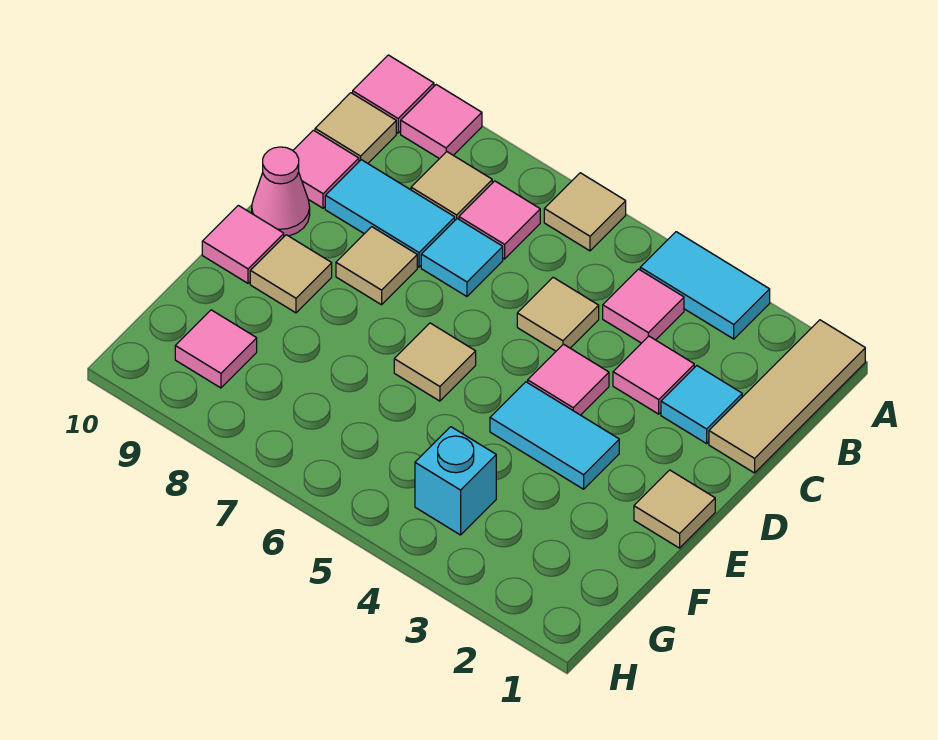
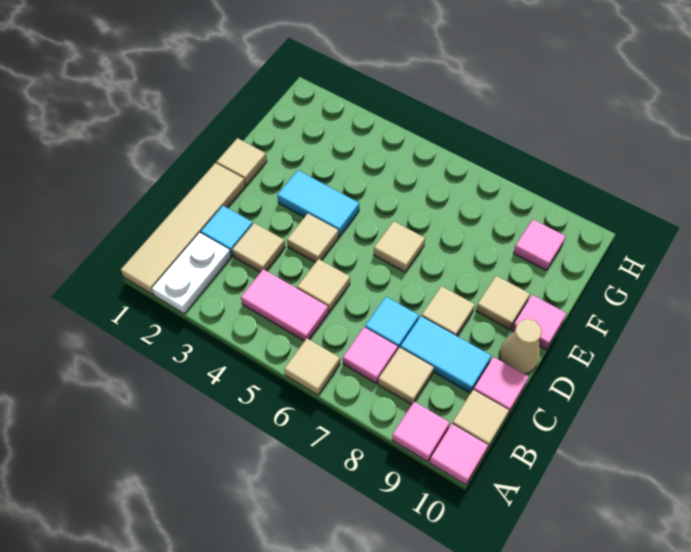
tan tile A1:C1 level 1 -> tan tile A1:D1 level 1
none -> white plate A2:B2 level 1
cyan tile A3:A4 level 1 -> none
pink tile B4 level 1 -> pink tile B4:B5 level 1
pink tile C3 level 1 -> tan tile C3 level 1
pink tile D4 level 1 -> tan tile D4 level 1
pink cone D10 level 1 -> tan cone D10 level 1
cyan brick G4 level 1 -> none

